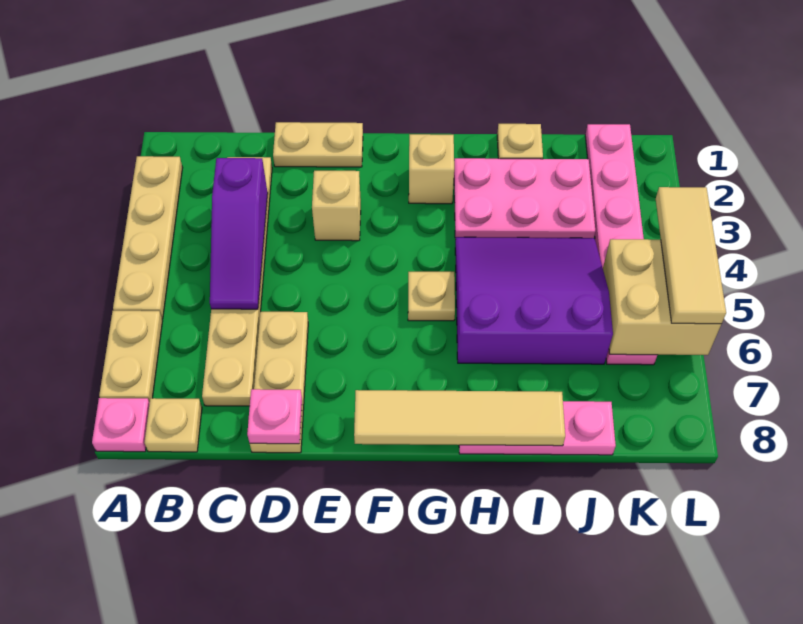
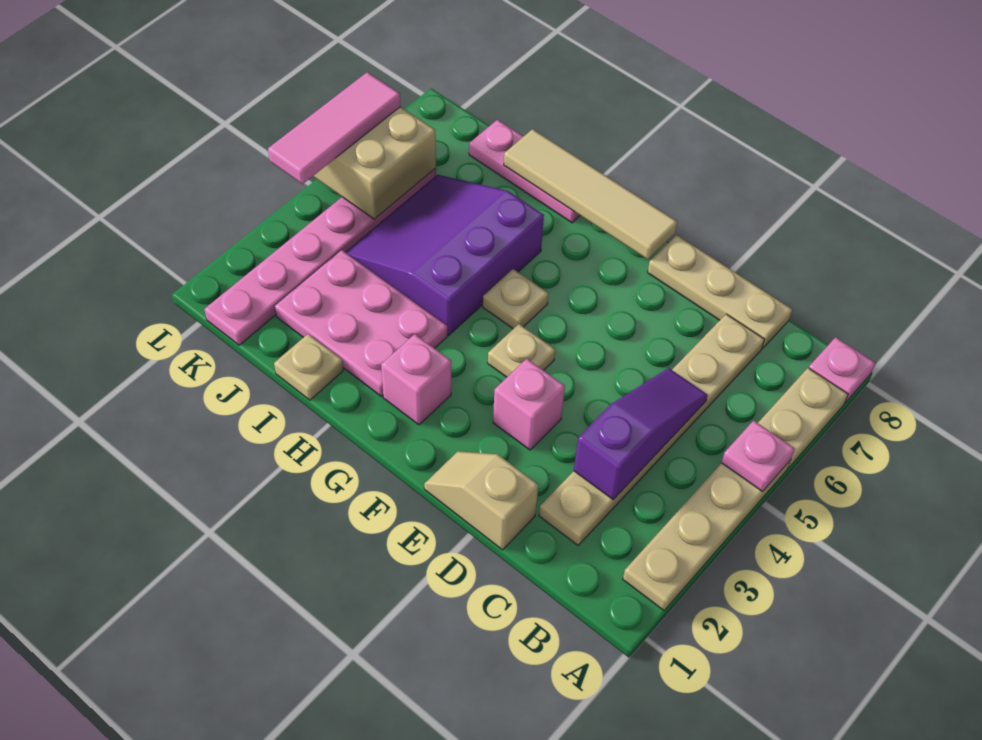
tan plate B8 level 1 -> tan plate F4 level 1
tan plate D1:E1 level 1 -> tan slope D1:E1 level 1 top D
tan plate D6:D8 level 1 -> tan plate C8:E8 level 1
pink plate D8 level 2 -> pink plate A5 level 2
tan brick E3 level 1 -> pink brick E3 level 1
tan brick G2 level 1 -> pink brick G2 level 1
purple slope H4:J6 level 1 top 6 -> purple slope H4:J6 level 1 top H
tan tile L4:L6 level 3 -> pink tile L4:L6 level 3

